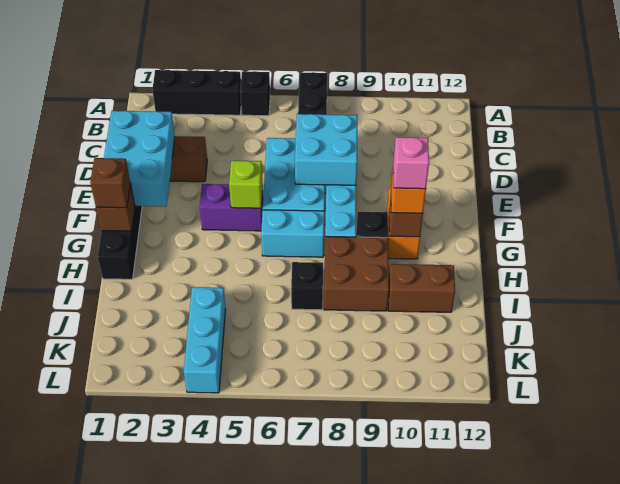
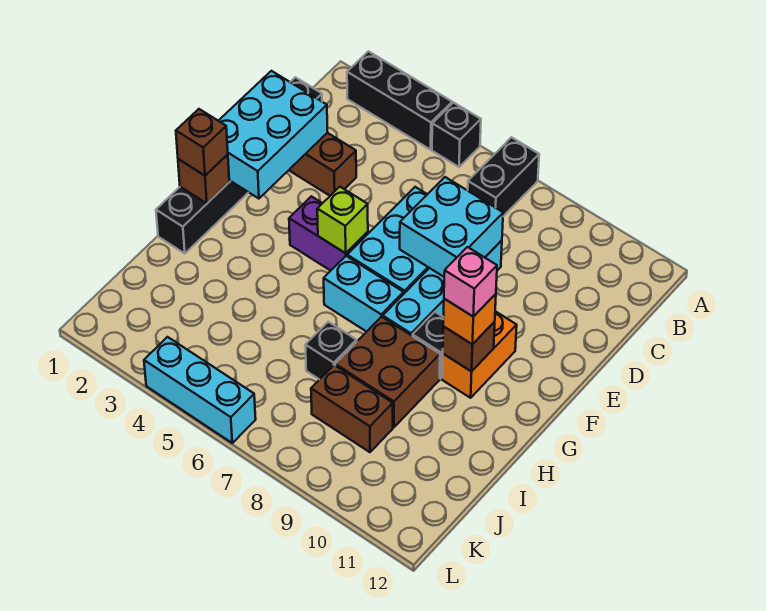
brown brick I10:I11 level 1 -> brown brick J8:J9 level 1
cyan brick J4:L4 level 1 -> cyan brick L4:L6 level 1

